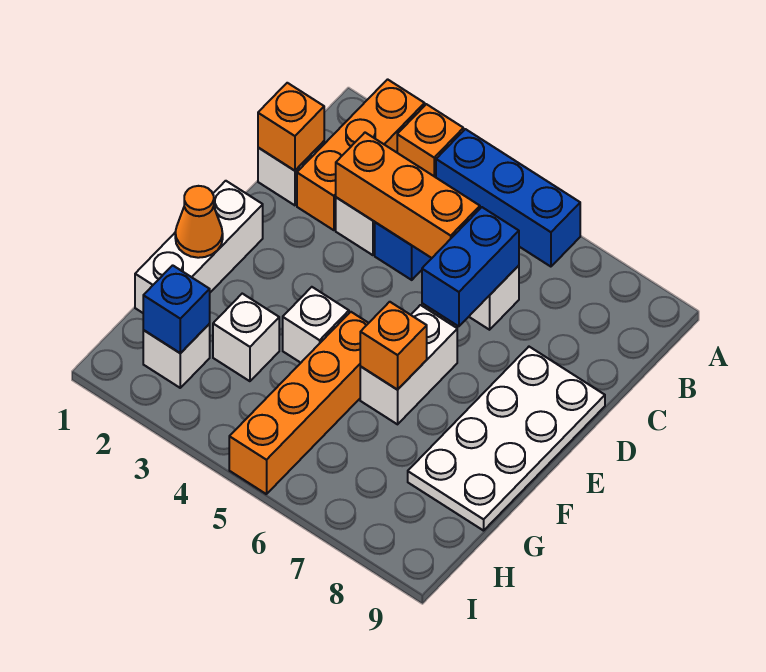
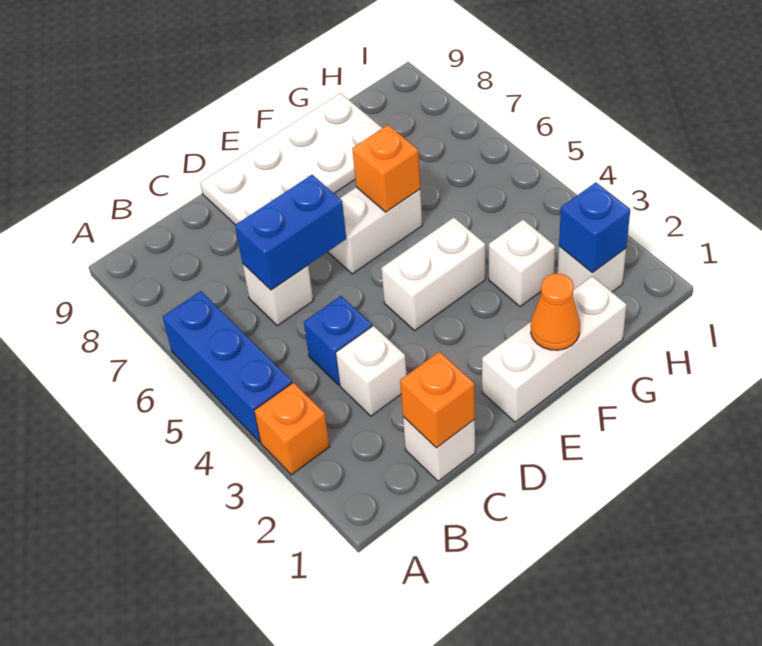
orange brick A2:C2 level 1 -> none
orange brick C3:C5 level 2 -> none
white brick F4 level 1 -> white brick E4:F4 level 1
orange brick F5:I5 level 1 -> none

